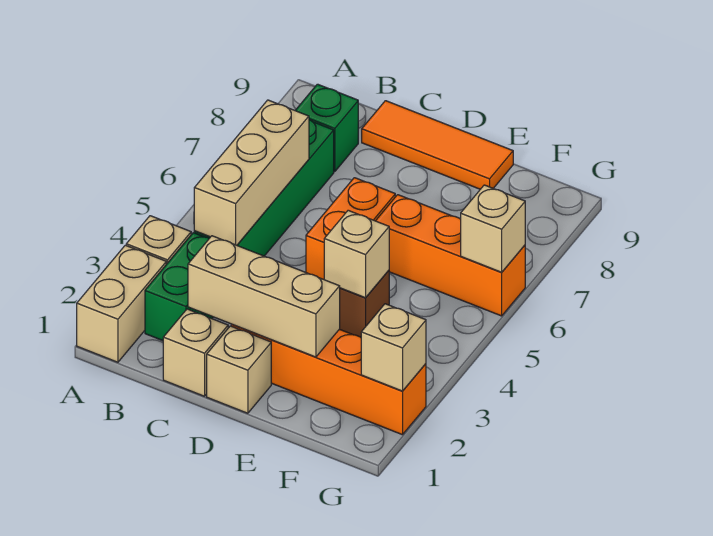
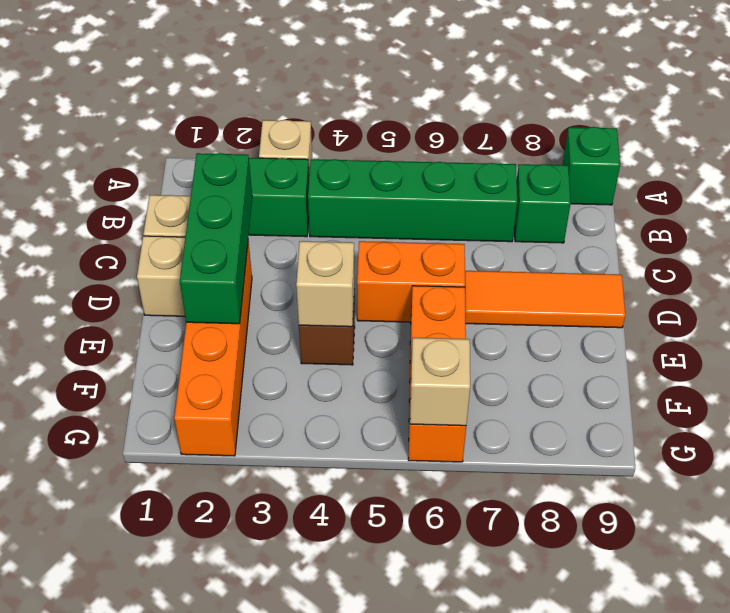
tan brick A1:A2 level 1 -> none
none -> green brick A9 level 1
tan brick B4:B6 level 2 -> none
tan brick C2:E2 level 2 -> green brick C2:E2 level 2
orange tile C9:E9 level 1 -> orange tile D7:D9 level 1
tan brick G2 level 2 -> none

